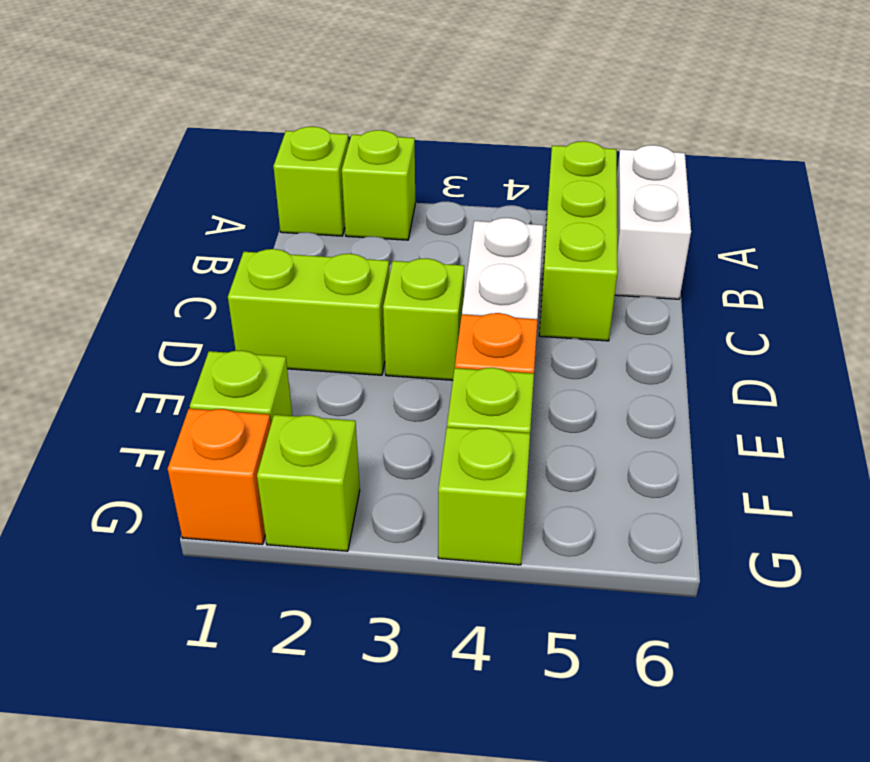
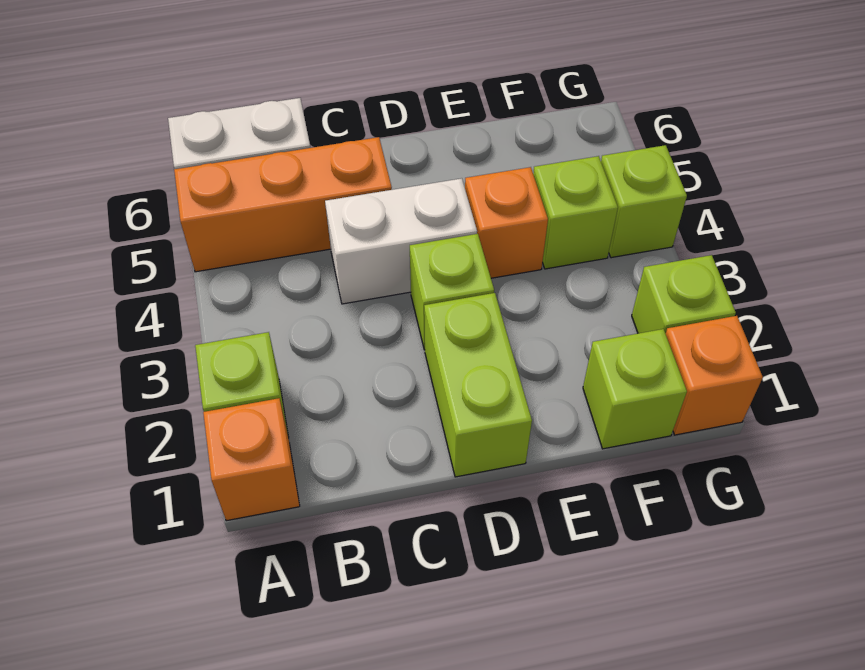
lime brick A1 level 1 -> orange brick A1 level 1
lime brick A5:C5 level 1 -> orange brick A5:C5 level 1

